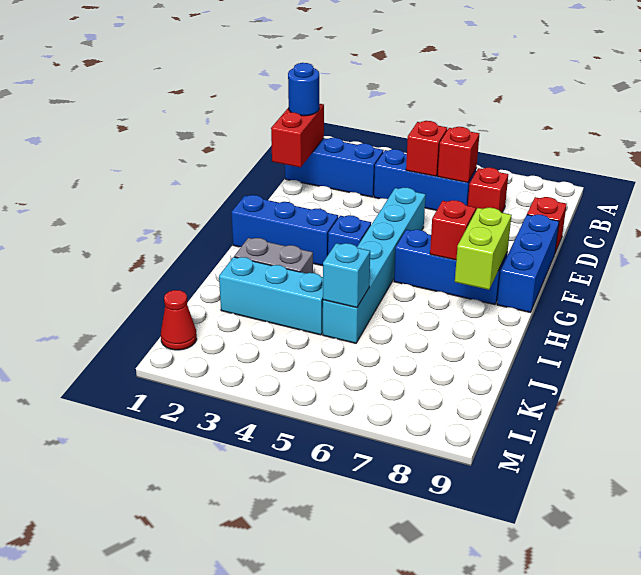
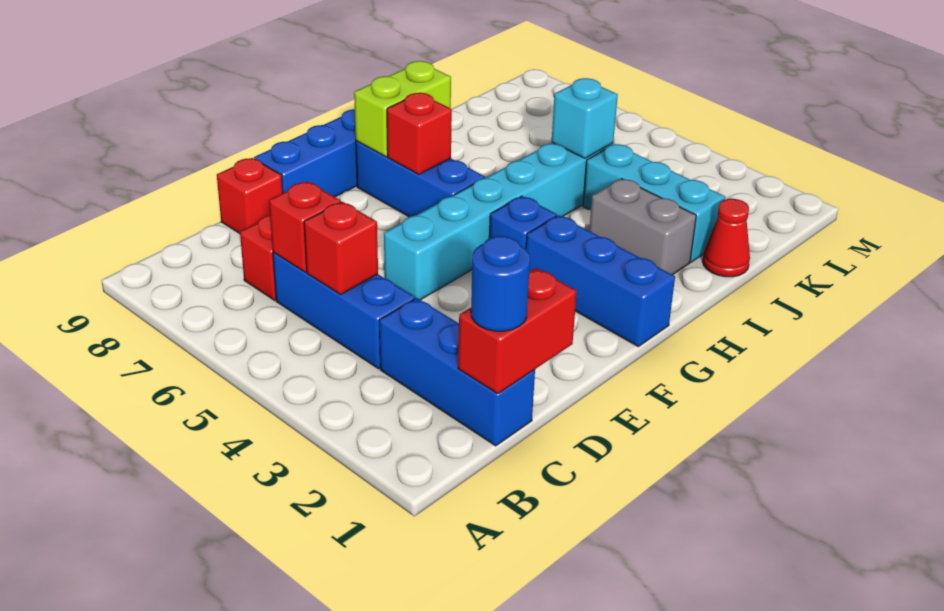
red cone L1 level 1 -> red cone J1 level 1

